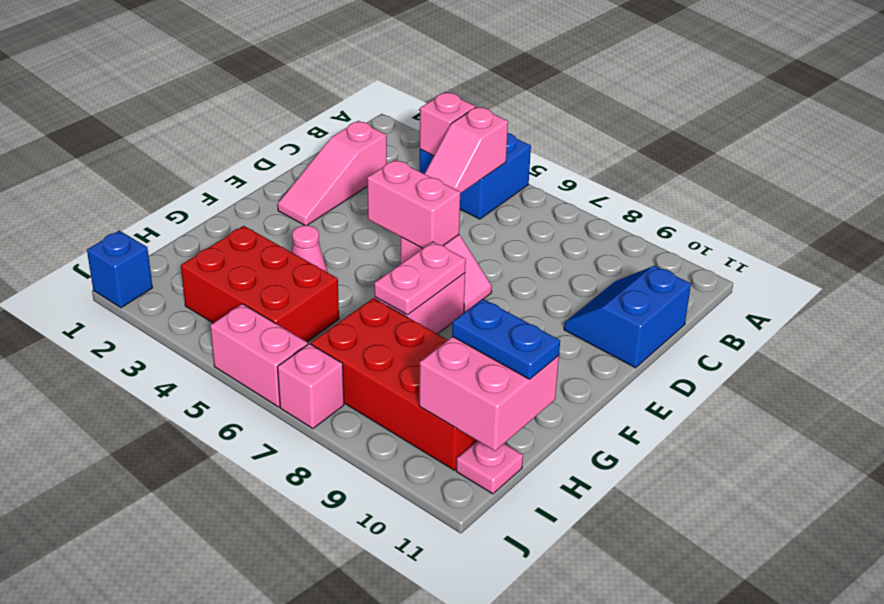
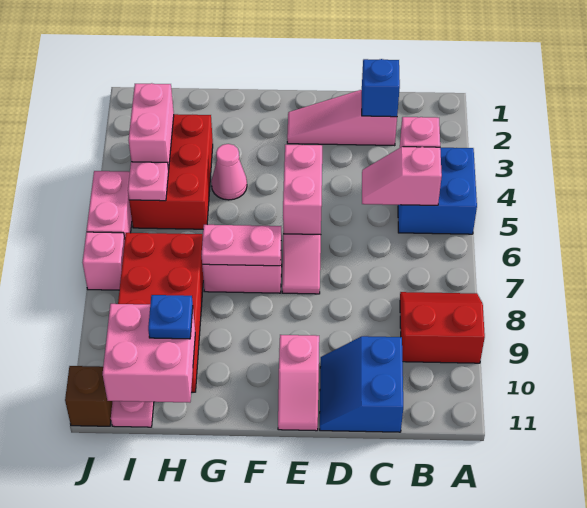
none -> red slope A8:B9 level 1 top 9
blue slope C10:D11 level 1 top 11 -> blue slope C10:D11 level 1 top C
none -> pink slope E10:E11 level 1 top 10
blue plate H10:H11 level 3 -> blue plate H10 level 3
none -> pink brick I3:I4 level 2
none -> pink plate I5 level 2
blue brick J1 level 1 -> blue brick C2 level 2
none -> brown brick J11 level 1

